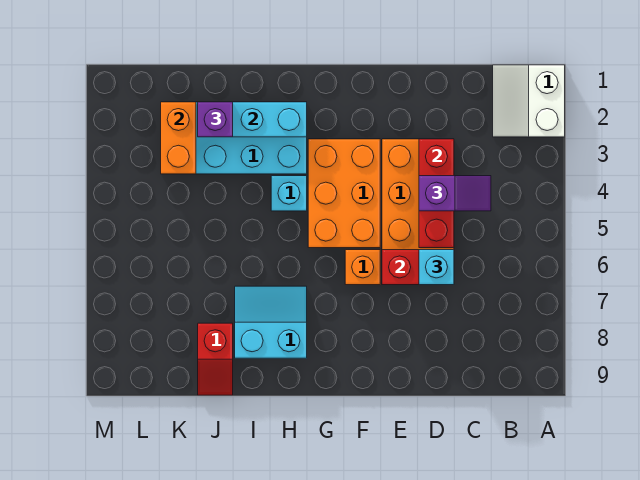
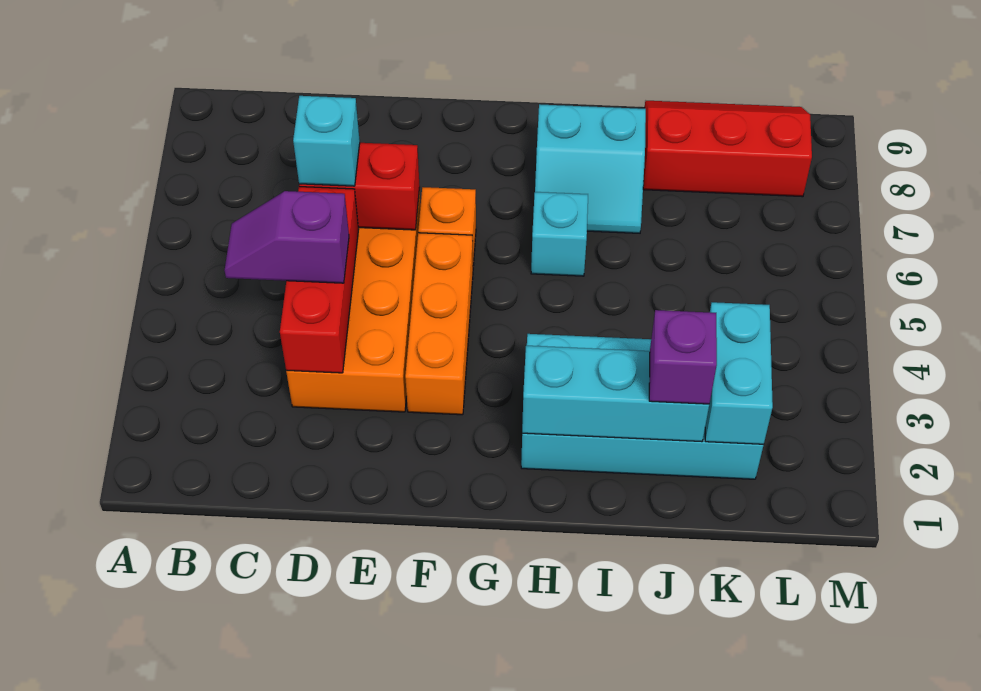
white slope A1:B2 level 1 top A -> none
orange brick F3:G5 level 1 -> orange brick F3:F5 level 1
cyan brick H4 level 1 -> cyan brick H6 level 1
red slope J8:J9 level 1 top 8 -> red slope J8:L9 level 1 top 8
orange brick K2:K3 level 2 -> cyan brick K2:K3 level 2

